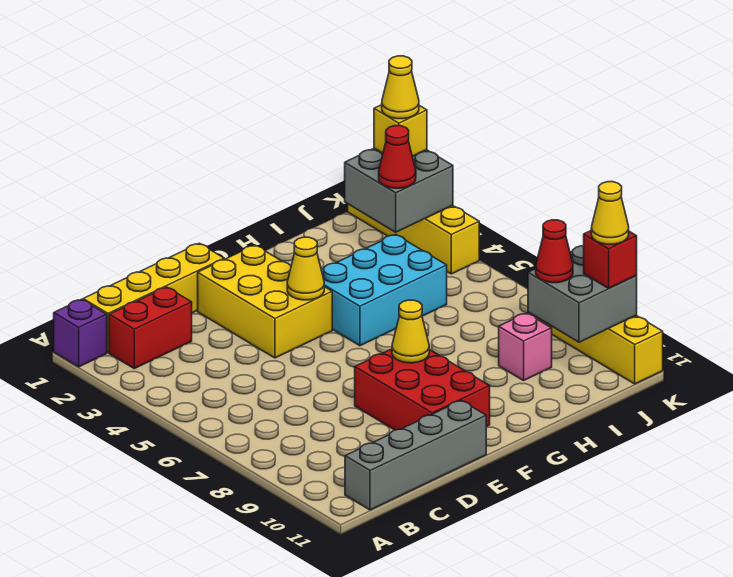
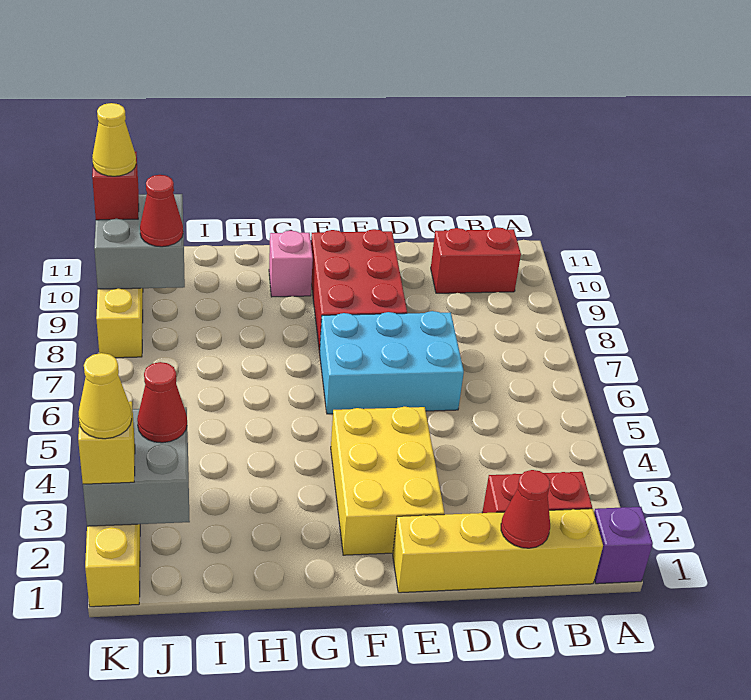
none -> red brick B10:C10 level 1
grey brick B11:E11 level 1 -> none
none -> red cone C1 level 2
yellow cone F4 level 2 -> none
yellow cone F8 level 2 -> none
cyan brick G4:I5 level 1 -> cyan brick D6:F7 level 1
pink brick I9 level 1 -> pink brick G10 level 1

